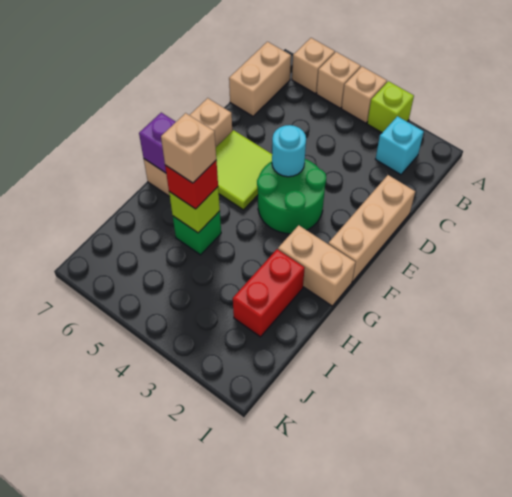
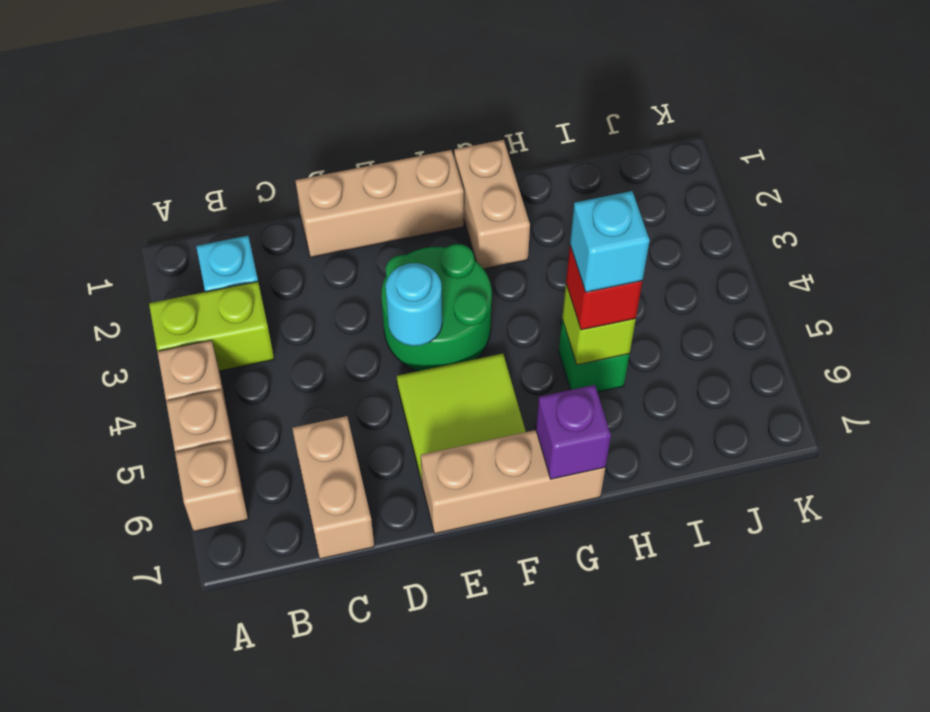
lime brick A3 level 1 -> lime brick A3:B3 level 1
tan brick B7:C7 level 1 -> tan brick C6:C7 level 1
red brick H2:I2 level 1 -> none
tan brick H5 level 4 -> cyan brick H5 level 4

